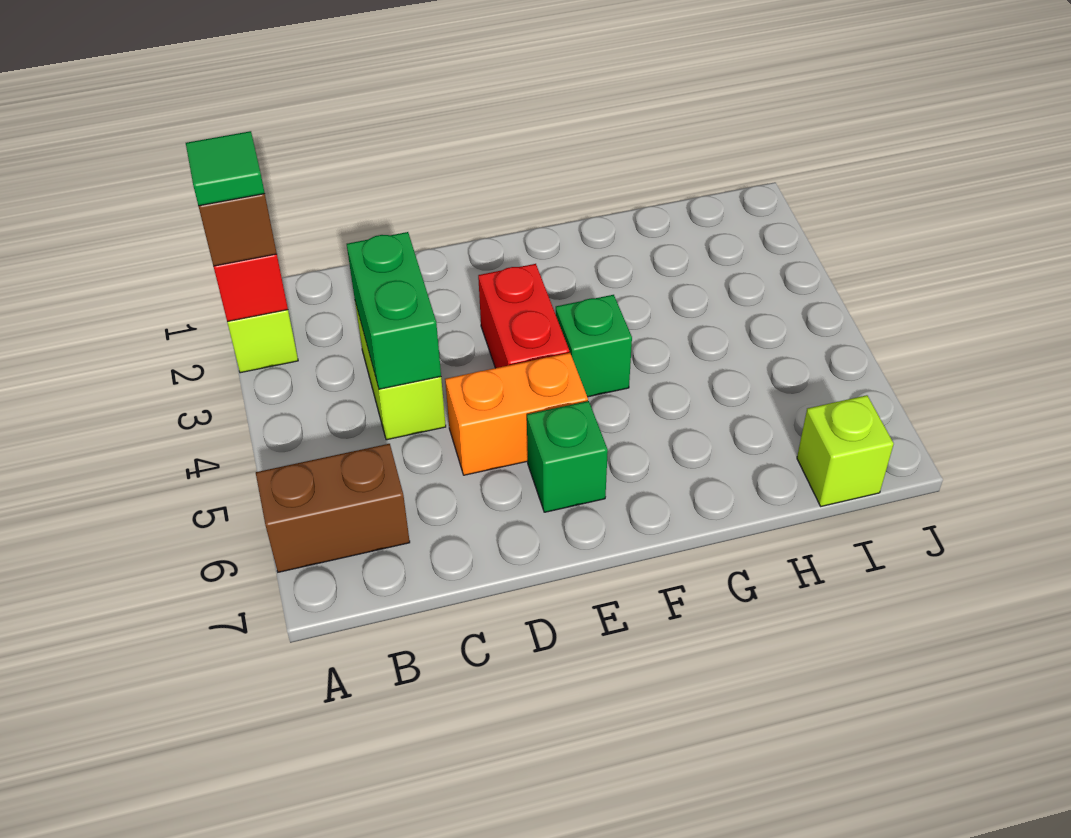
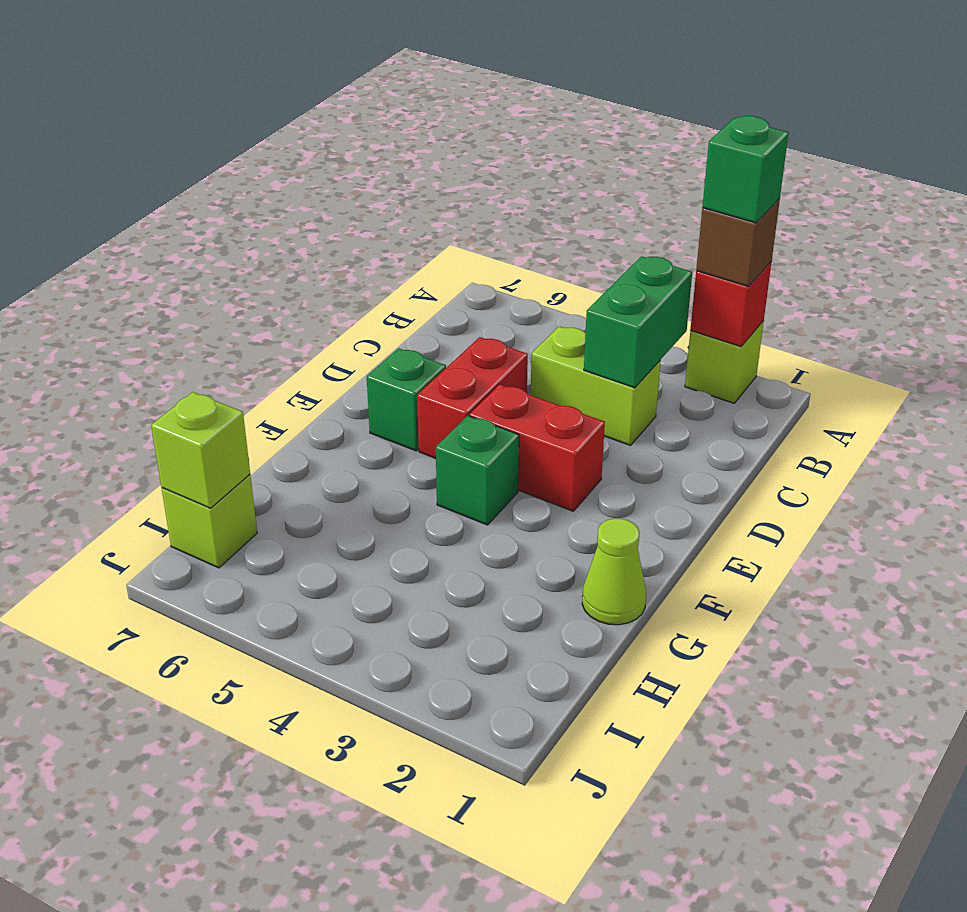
green tile A2 level 4 -> green brick A2 level 4
brown brick A6:B6 level 1 -> none
green brick C3:C4 level 2 -> green brick B3:C3 level 2
orange brick D5:E5 level 1 -> red brick D5:E5 level 1
none -> lime cone G1 level 1
none -> lime brick I7 level 2

